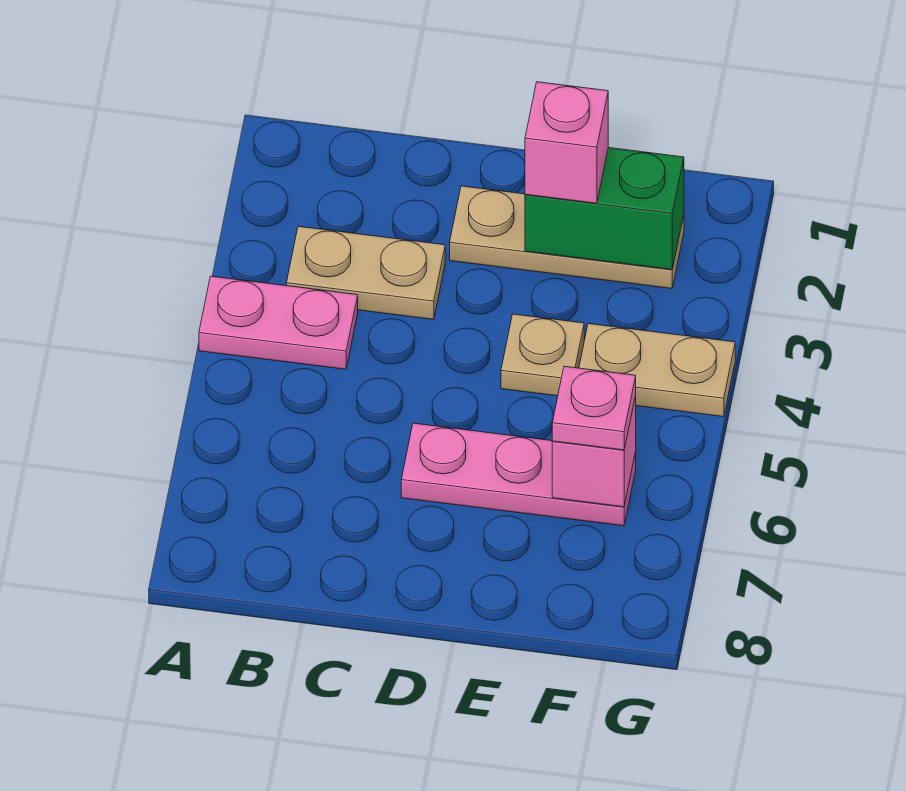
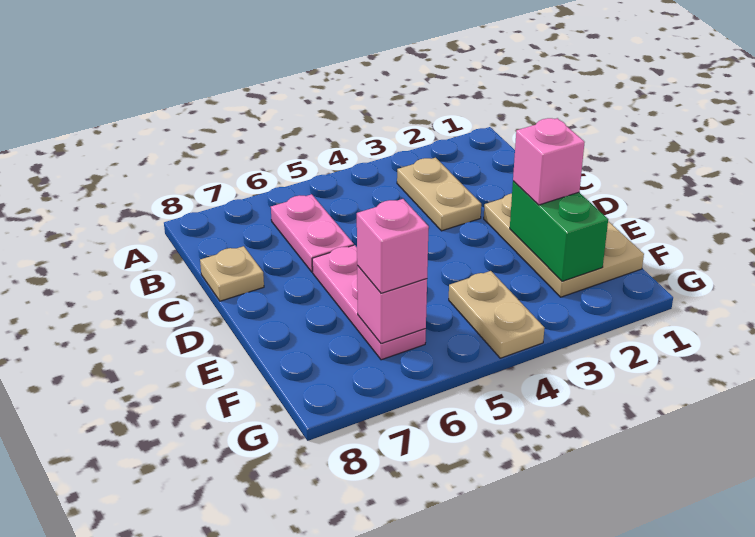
pink plate A4:B4 level 1 -> pink plate B6:C6 level 1
tan plate D2:F2 level 1 -> tan plate D1:F2 level 1
tan plate E4 level 1 -> tan plate C8 level 1
pink plate F6 level 3 -> pink brick F6 level 3

